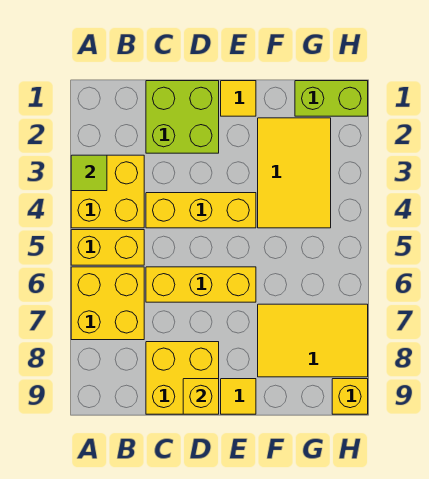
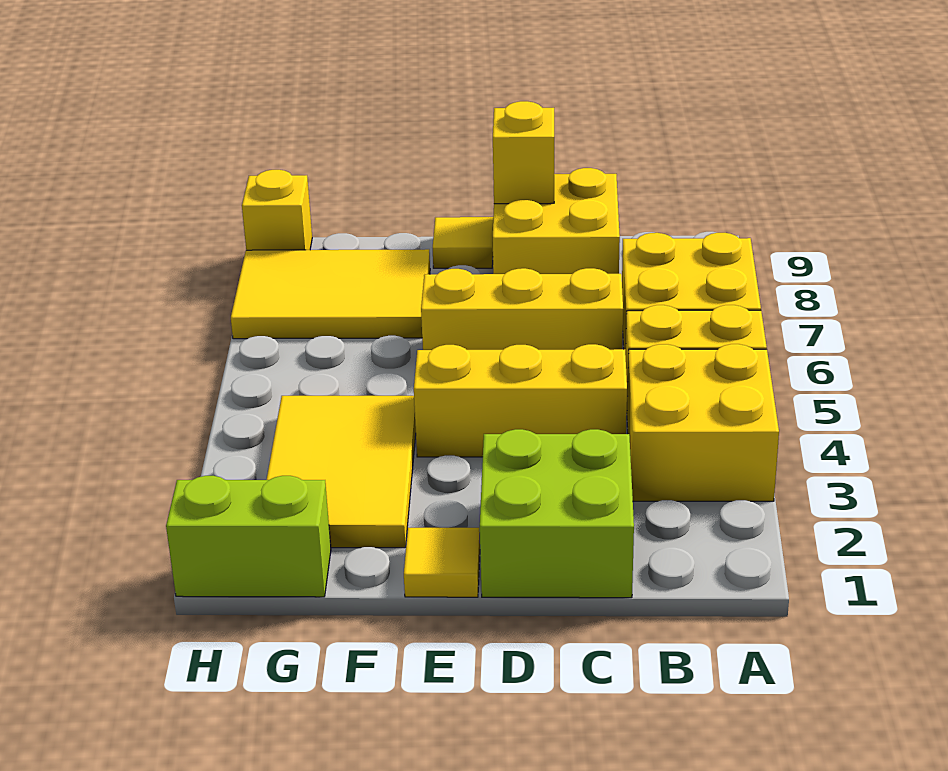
lime tile A3 level 2 -> none

